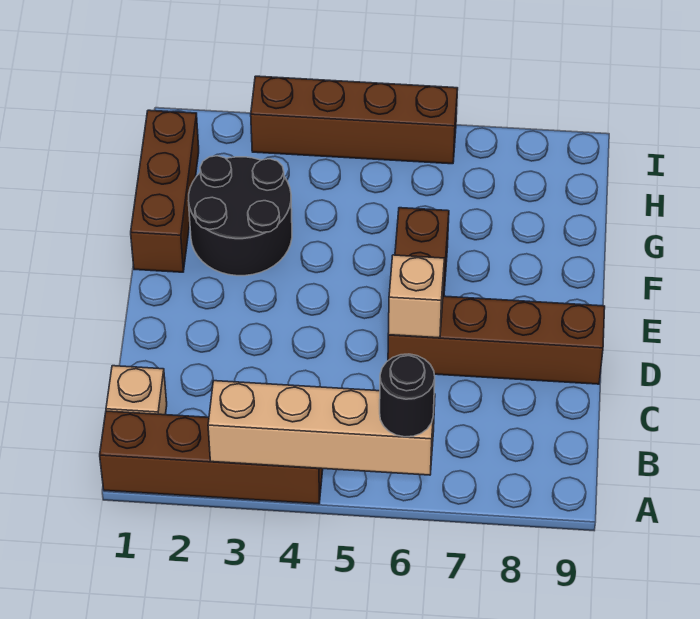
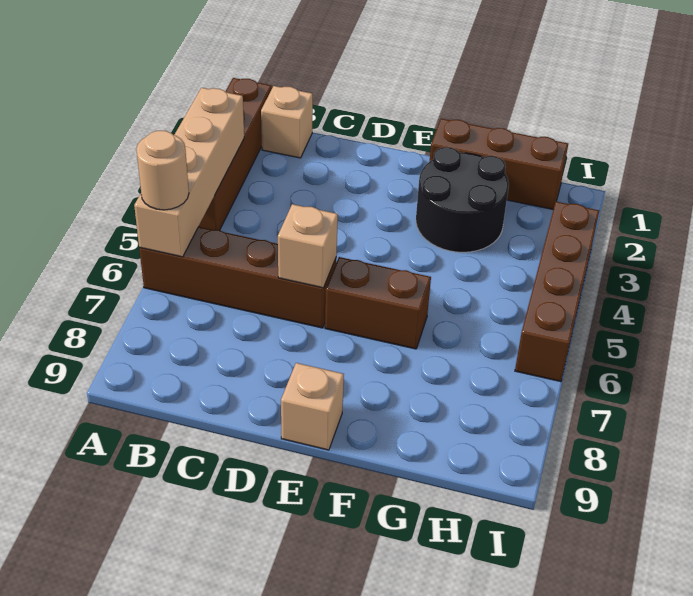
black round brick A6 level 3 -> tan round brick A6 level 3
brown brick D6:D9 level 1 -> brown brick A6:D6 level 1
none -> tan brick E9 level 1

